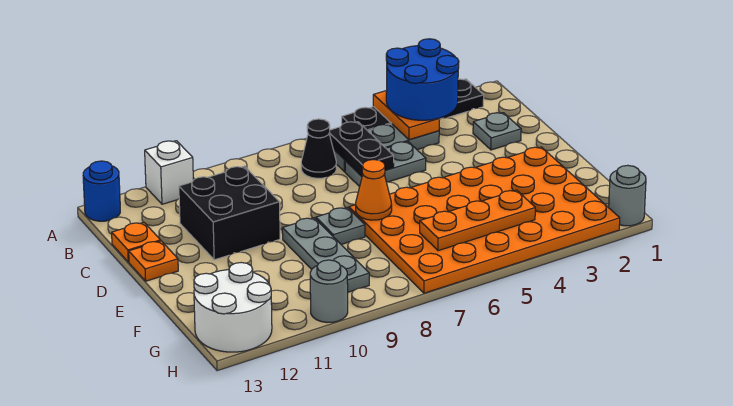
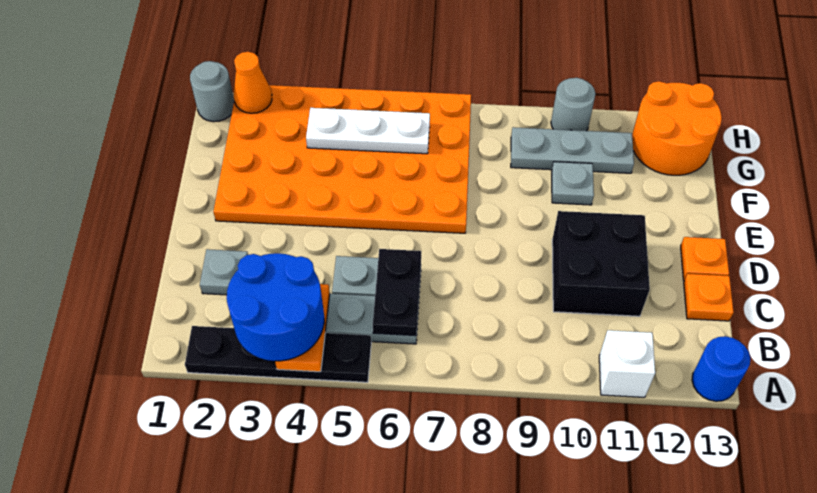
black cone B7 level 1 -> none
orange cone E7 level 2 -> orange cone H2 level 2
grey plate E8 level 1 -> grey plate F10 level 1
grey plate E9:G9 level 1 -> grey plate G9:G11 level 1
orange plate G4:G6 level 2 -> white plate G4:G6 level 2
white round brick G12:H13 level 1 -> orange round brick G12:H13 level 1

